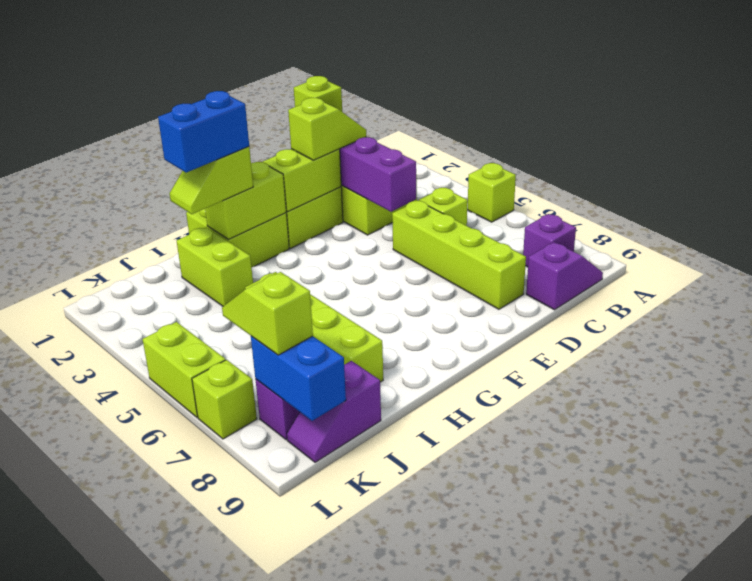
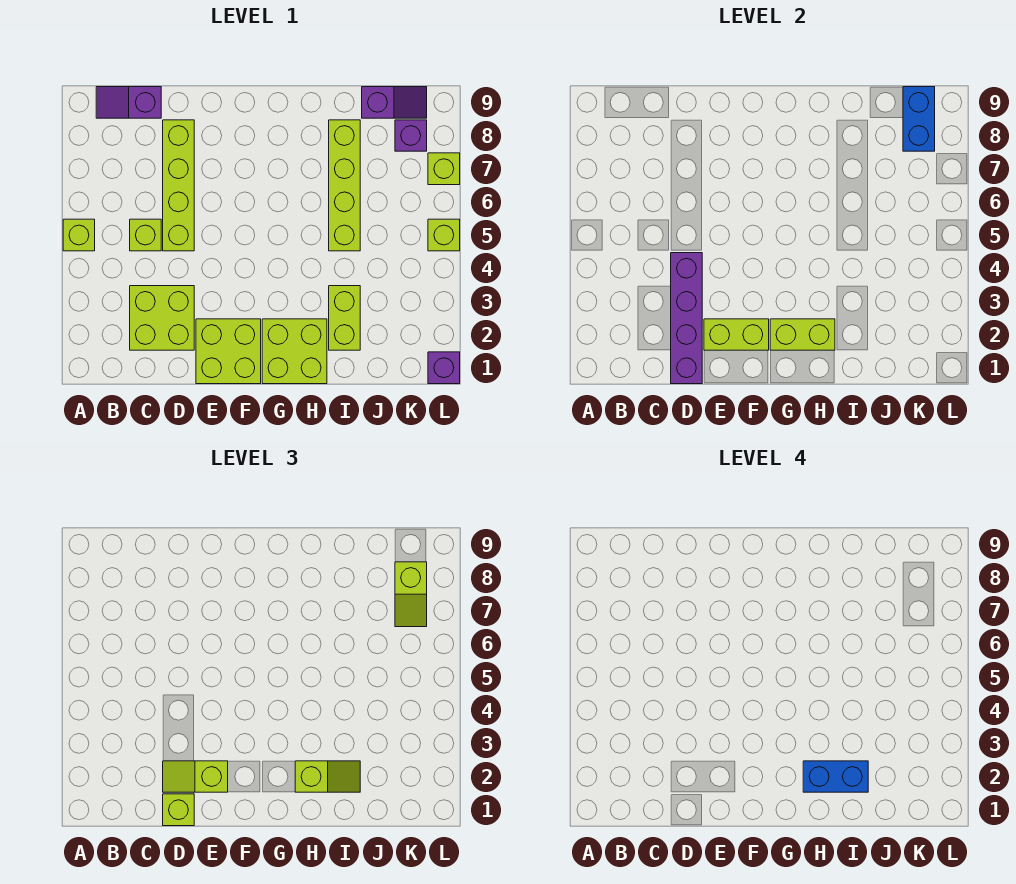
purple brick B8 level 1 -> purple brick L1 level 1
lime brick L5:L6 level 1 -> lime brick L5 level 1

